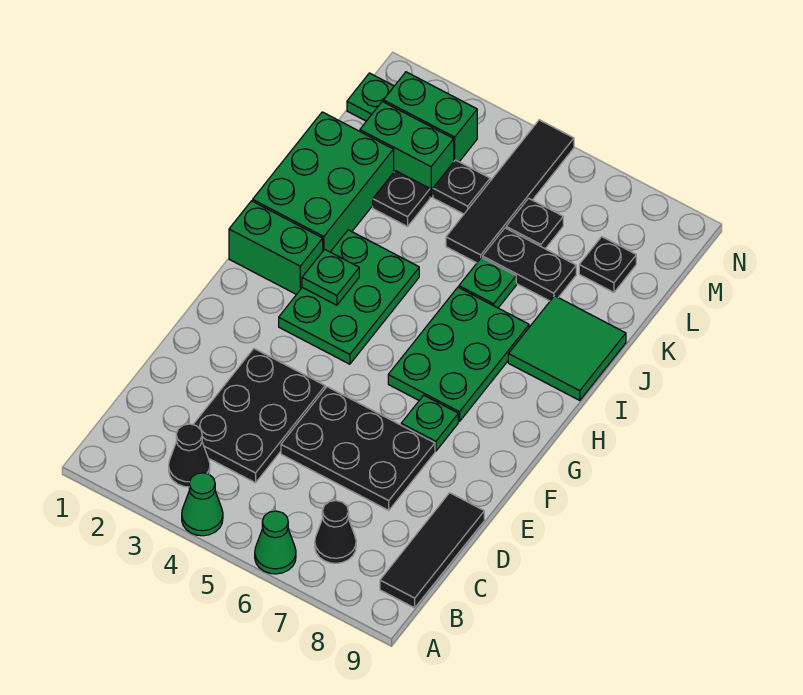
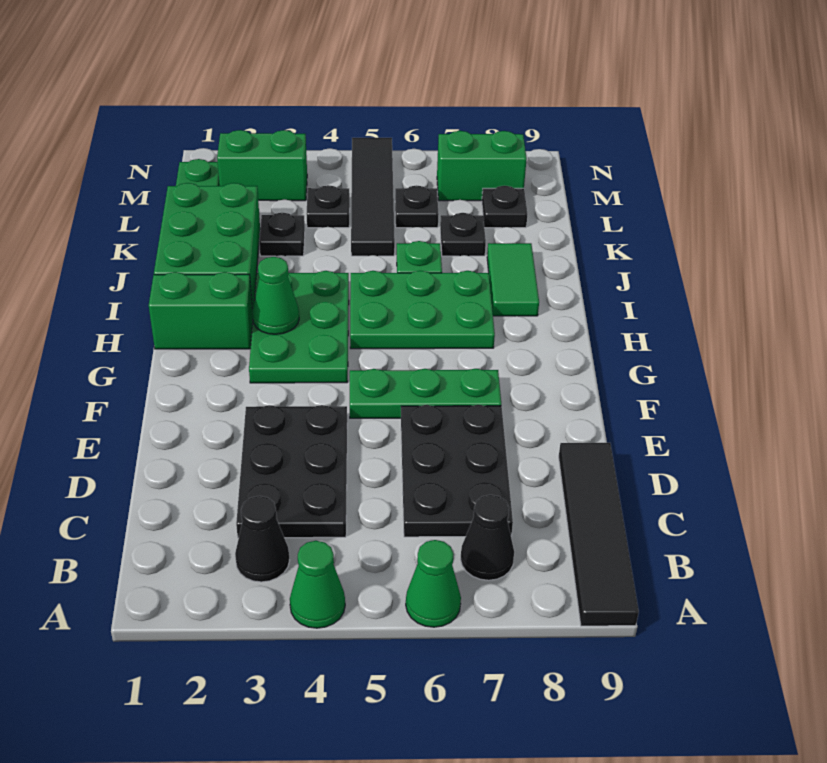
black tile B9:D9 level 1 -> black tile A9:D9 level 1
black plate D5:E7 level 1 -> black plate C6:E7 level 1
green plate F7 level 1 -> green plate F5:F7 level 1
green plate G6:I7 level 1 -> green plate H5:I7 level 1
green plate H3 level 2 -> green cone H3 level 2
green tile I8:J9 level 1 -> green tile I8:J8 level 1
black plate K6:K7 level 1 -> black plate K7 level 1
green brick L2:L3 level 1 -> green brick M7:M8 level 1

